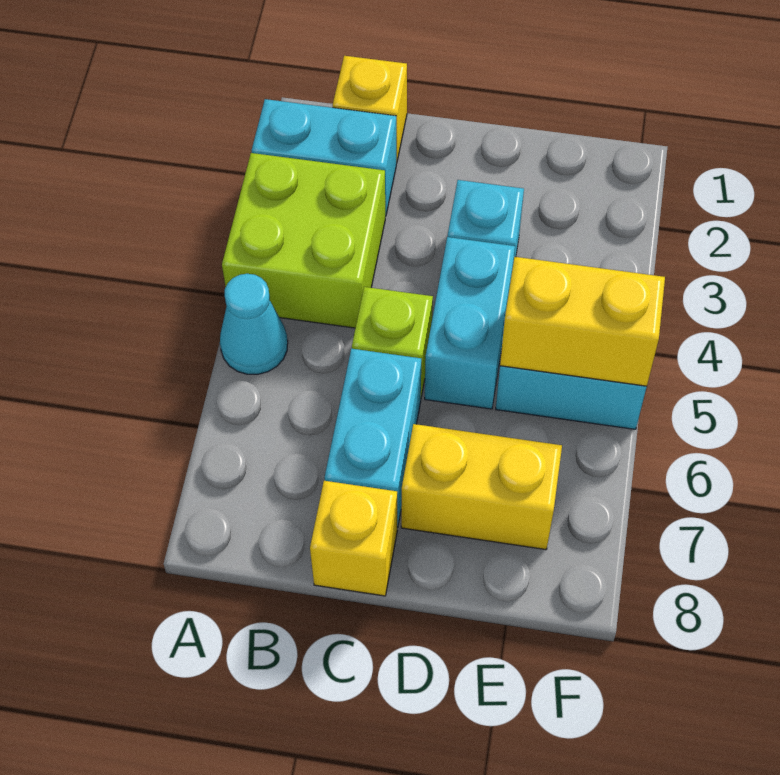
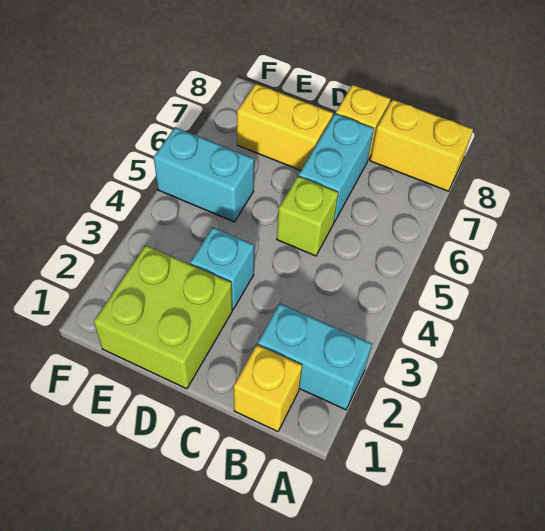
lime brick A3:B4 level 1 -> lime brick D1:E2 level 1
cyan cone A5 level 1 -> none
cyan brick D4:D5 level 1 -> none
yellow brick E5:F5 level 2 -> yellow brick A8:B8 level 1

